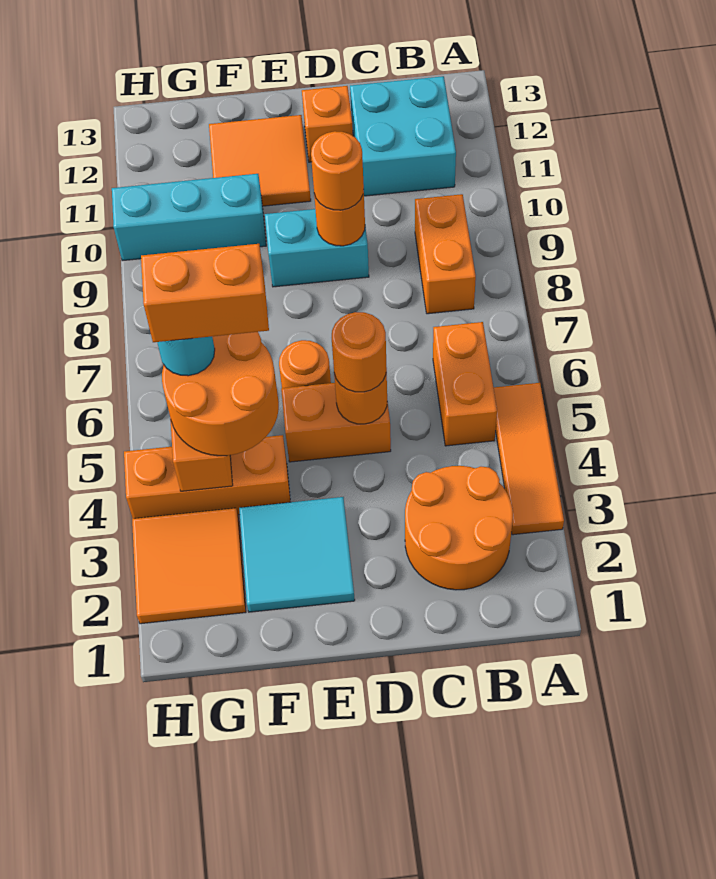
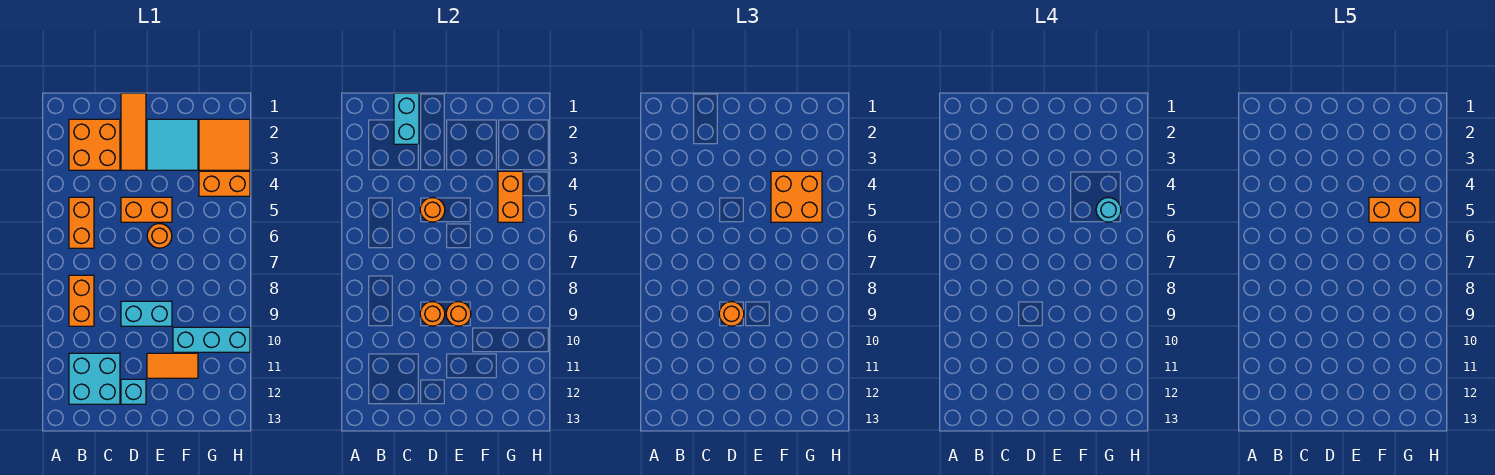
orange tile A3:A5 level 1 -> orange tile D1:D3 level 1
orange round brick B2:C3 level 1 -> orange brick B2:C3 level 1
none -> cyan brick C1:C2 level 2
orange round brick D5 level 3 -> orange round brick E9 level 2
orange brick D12 level 1 -> cyan brick D12 level 1
orange tile E11:F12 level 1 -> orange tile E11:F11 level 1
orange brick F4:H4 level 1 -> orange brick G4:H4 level 1
orange round brick F4:G5 level 3 -> orange brick F4:G5 level 3

